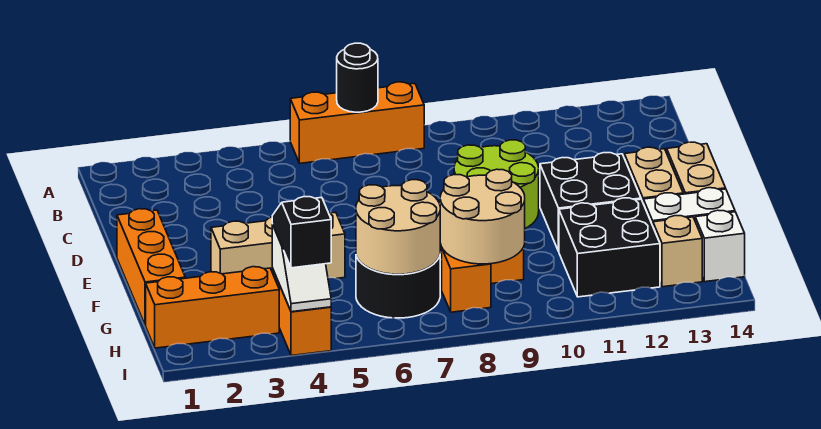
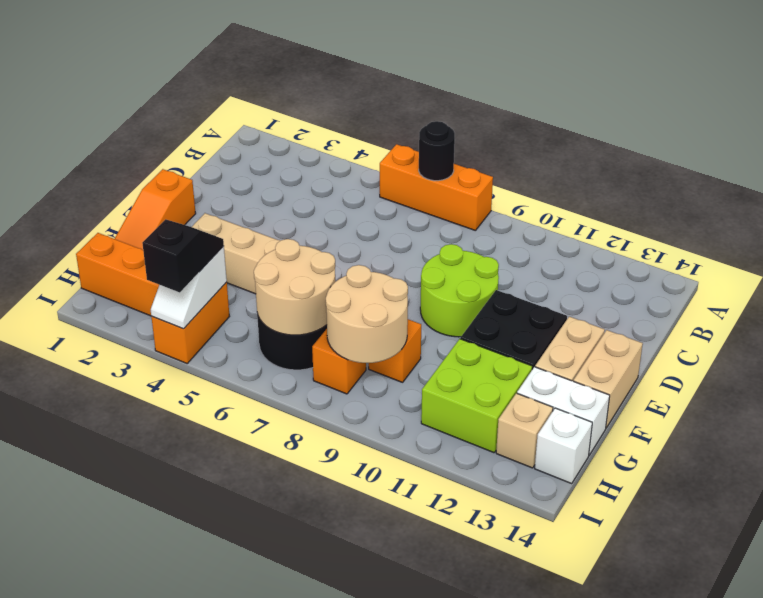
orange brick E1:G1 level 1 -> orange slope E1:G1 level 1 top E
black brick G11:H12 level 1 -> lime brick G11:H12 level 1

